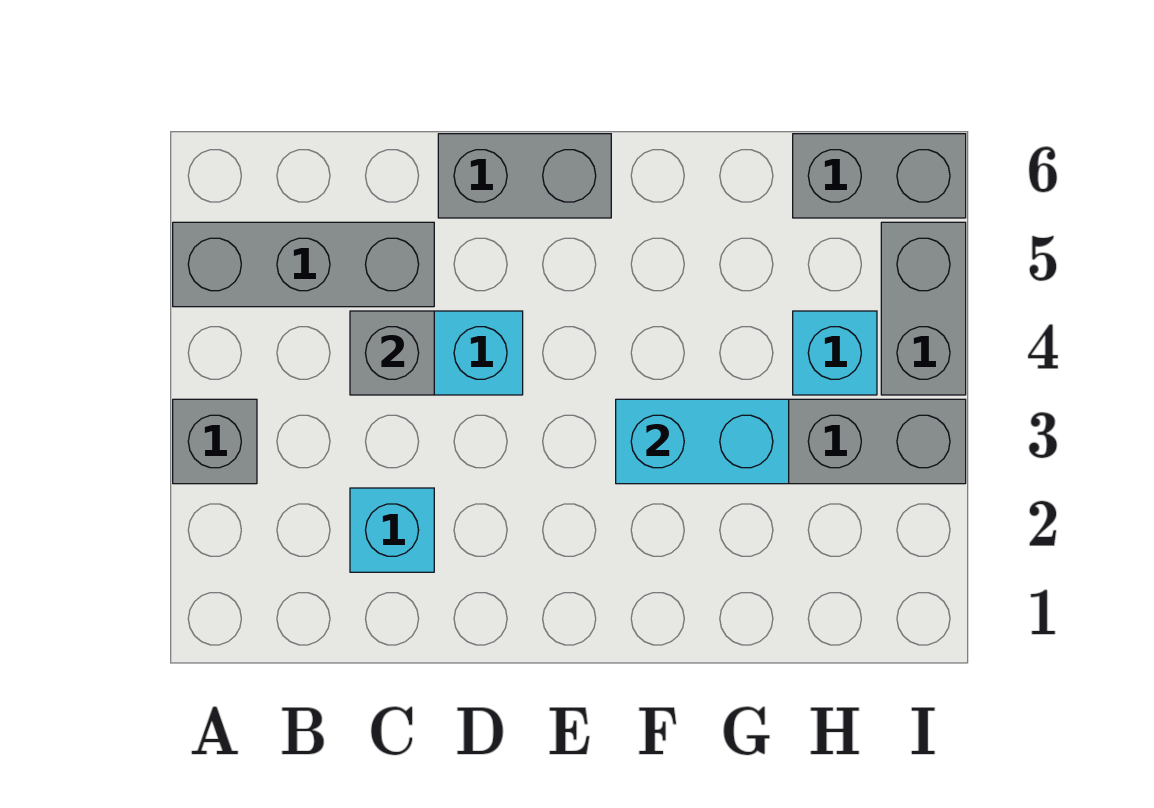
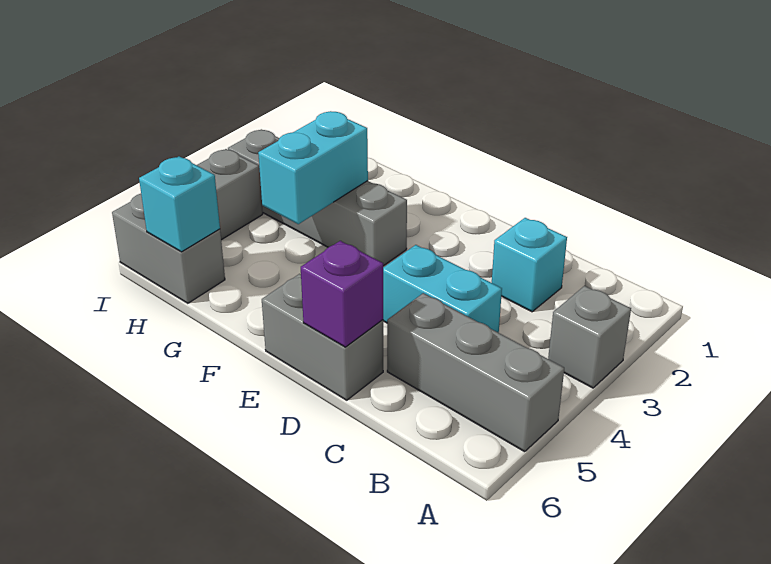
grey brick C4 level 2 -> none
none -> purple brick D6 level 2
cyan brick F3:G3 level 2 -> cyan brick G3:G4 level 2
cyan brick H4 level 1 -> cyan brick H6 level 2

